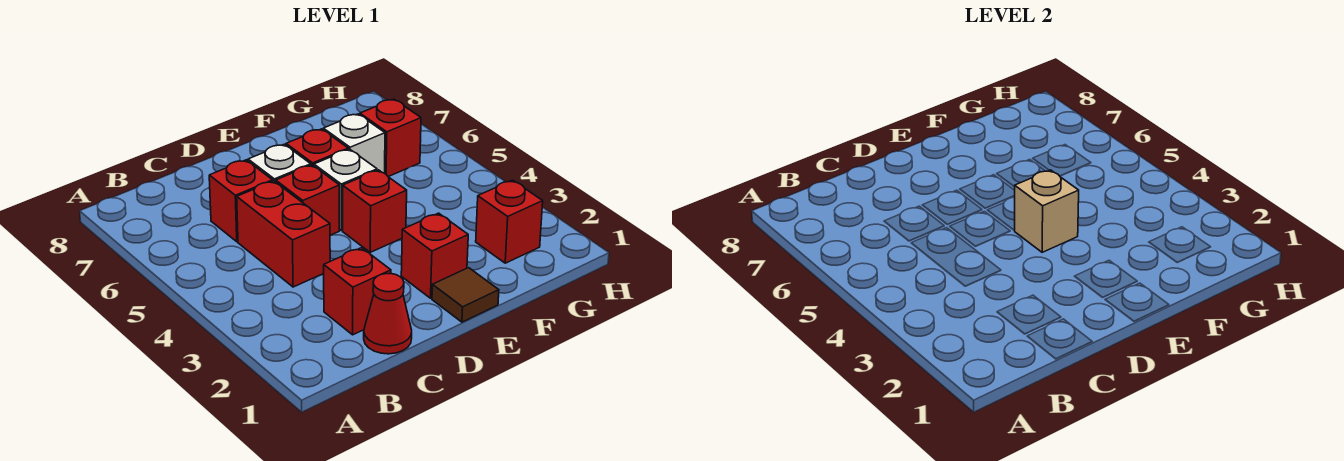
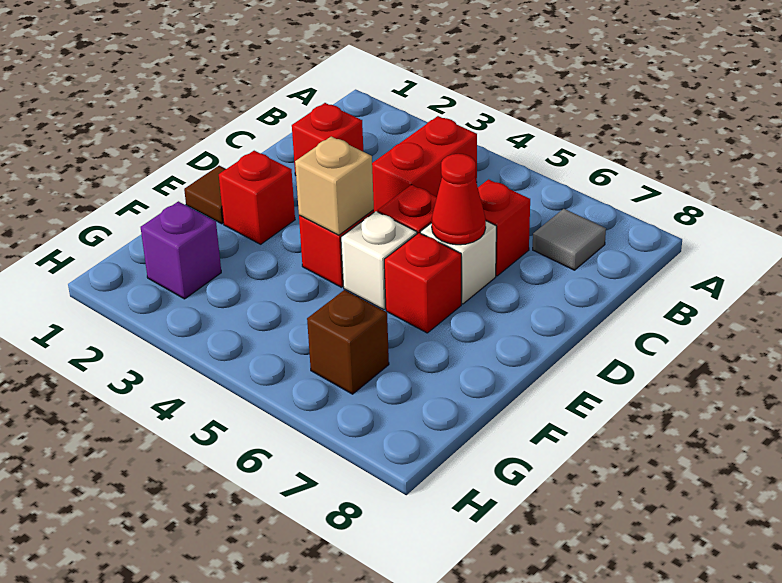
none -> grey tile B7 level 1
red cone C1 level 1 -> red cone D6 level 2
red brick C4:C5 level 1 -> red brick B4:C4 level 1
white brick F6 level 1 -> none
red brick G2 level 1 -> purple brick G2 level 1
red brick G6 level 1 -> brown brick G6 level 1

